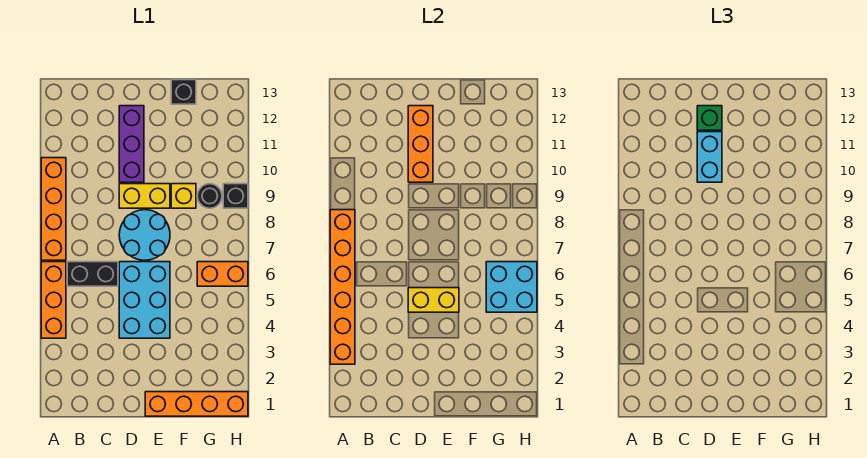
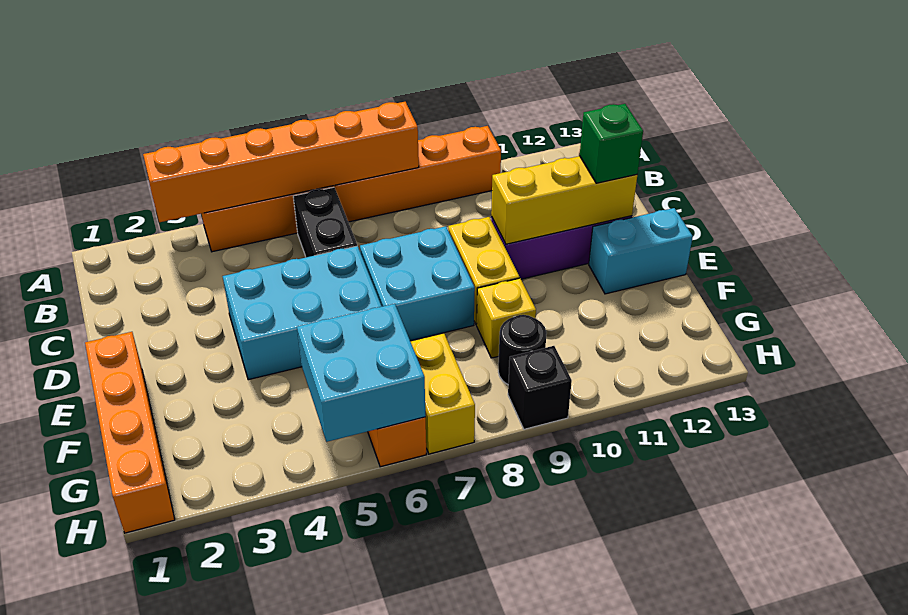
yellow brick D5:E5 level 2 -> yellow brick G7:H7 level 1
cyan round brick D7:E8 level 1 -> cyan brick D7:E8 level 1
orange brick D10:D12 level 2 -> yellow brick D10:D12 level 2
cyan brick D10:D11 level 3 -> cyan brick E12:E13 level 1
black brick F13 level 1 -> none

